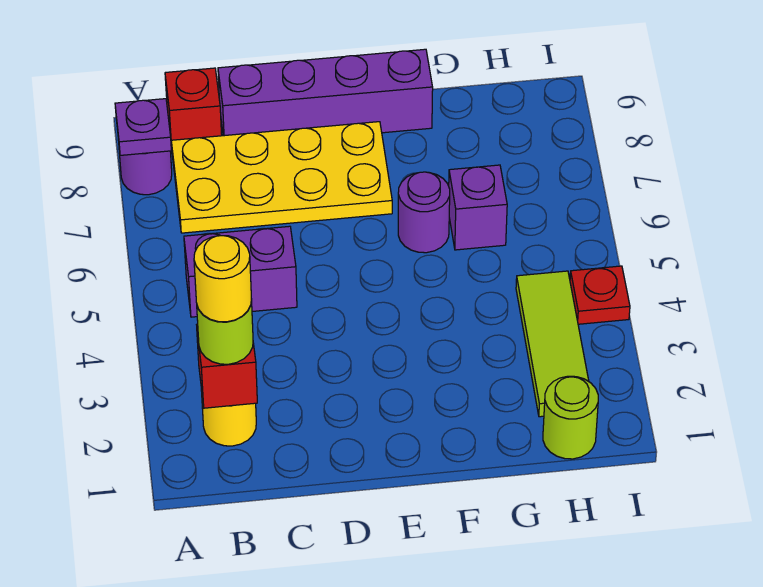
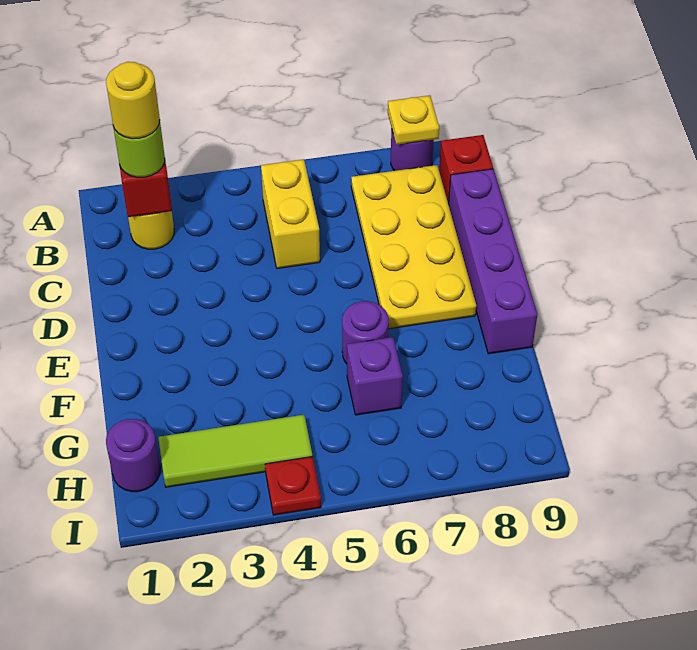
purple plate A8 level 2 -> yellow plate A8 level 2
purple brick B5:C5 level 1 -> yellow brick B5:C5 level 1
lime round brick H1 level 1 -> purple round brick H1 level 1

